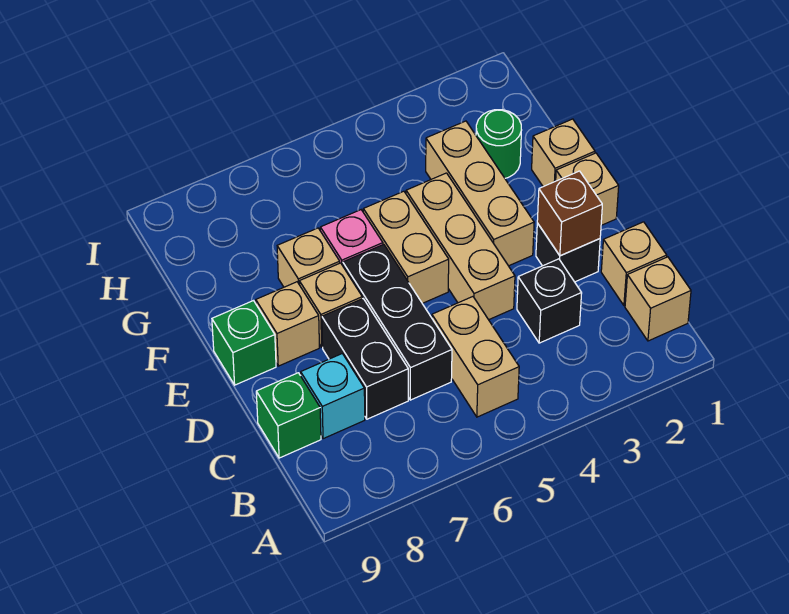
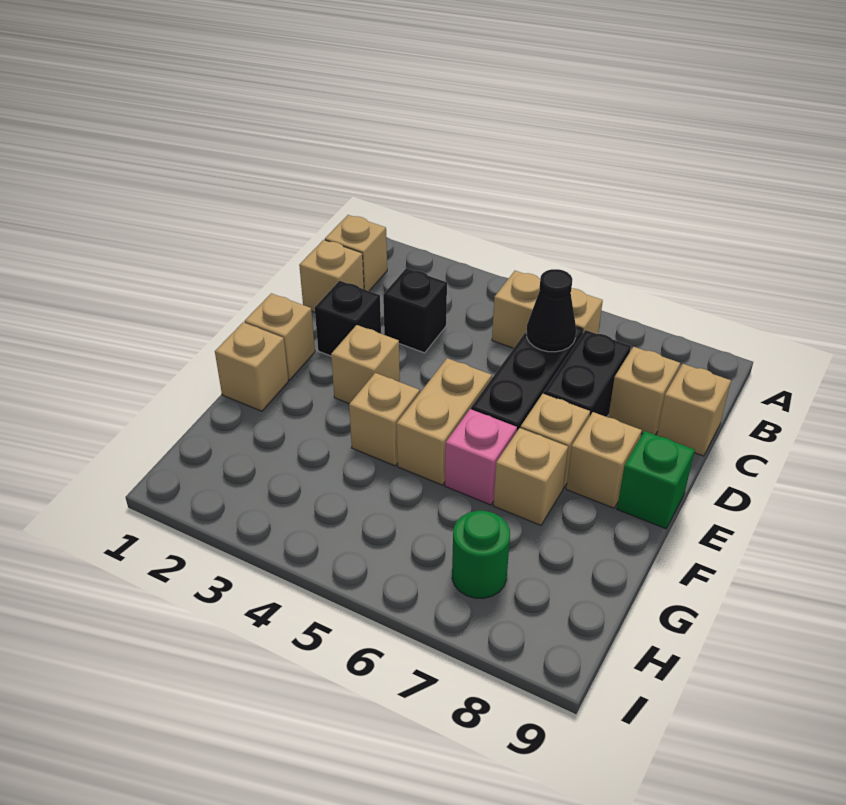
tan brick B5:C5 level 1 -> tan brick B5:B6 level 1
none -> black cone C6 level 2
cyan brick C8 level 1 -> tan brick C8 level 1
green brick C9 level 1 -> tan brick C9 level 1
brown brick D2 level 2 -> none
tan brick D4:F4 level 1 -> tan brick F4 level 1
tan brick E3:G3 level 1 -> tan brick E3 level 1
green round brick G2 level 1 -> green round brick H7 level 1

